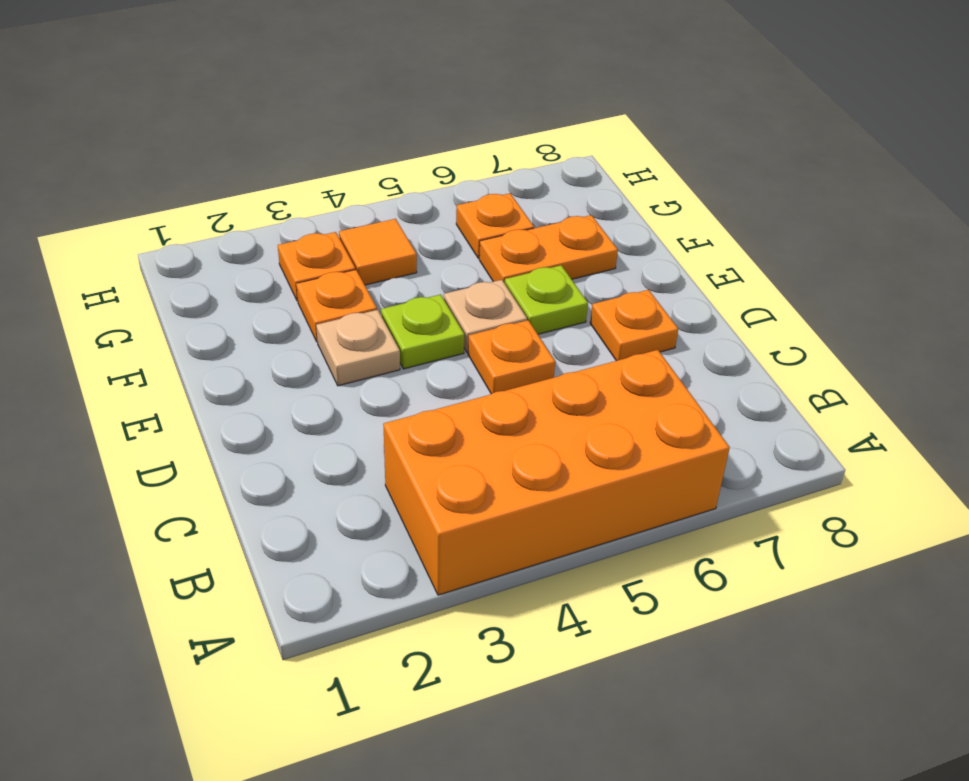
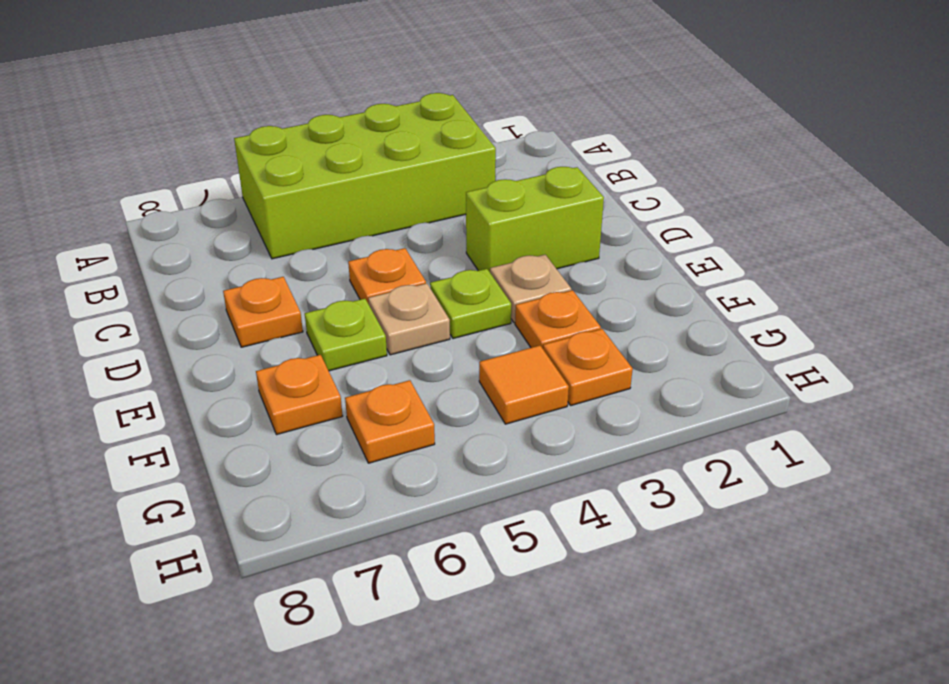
orange brick A3:B6 level 1 -> lime brick A3:B6 level 1
none -> lime brick D2:D3 level 1
orange plate F6:F7 level 1 -> orange plate F7 level 1

